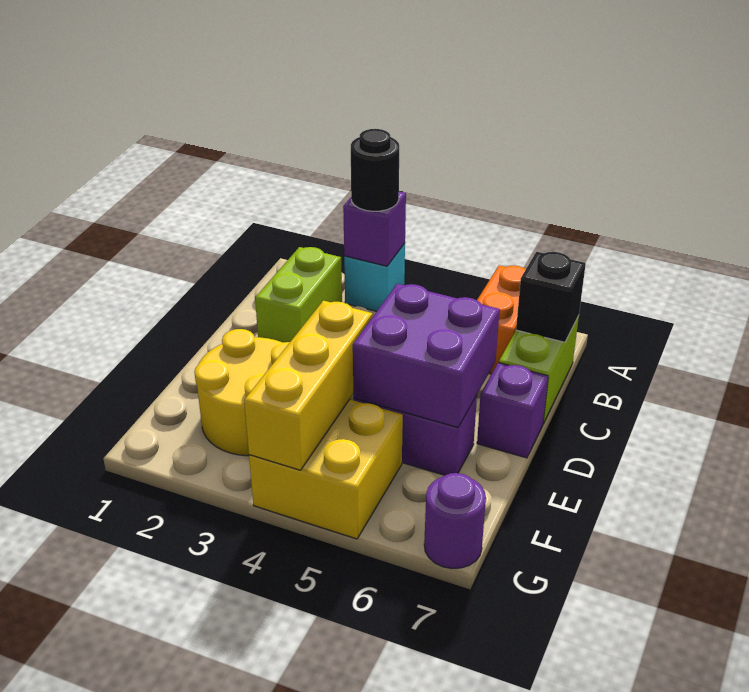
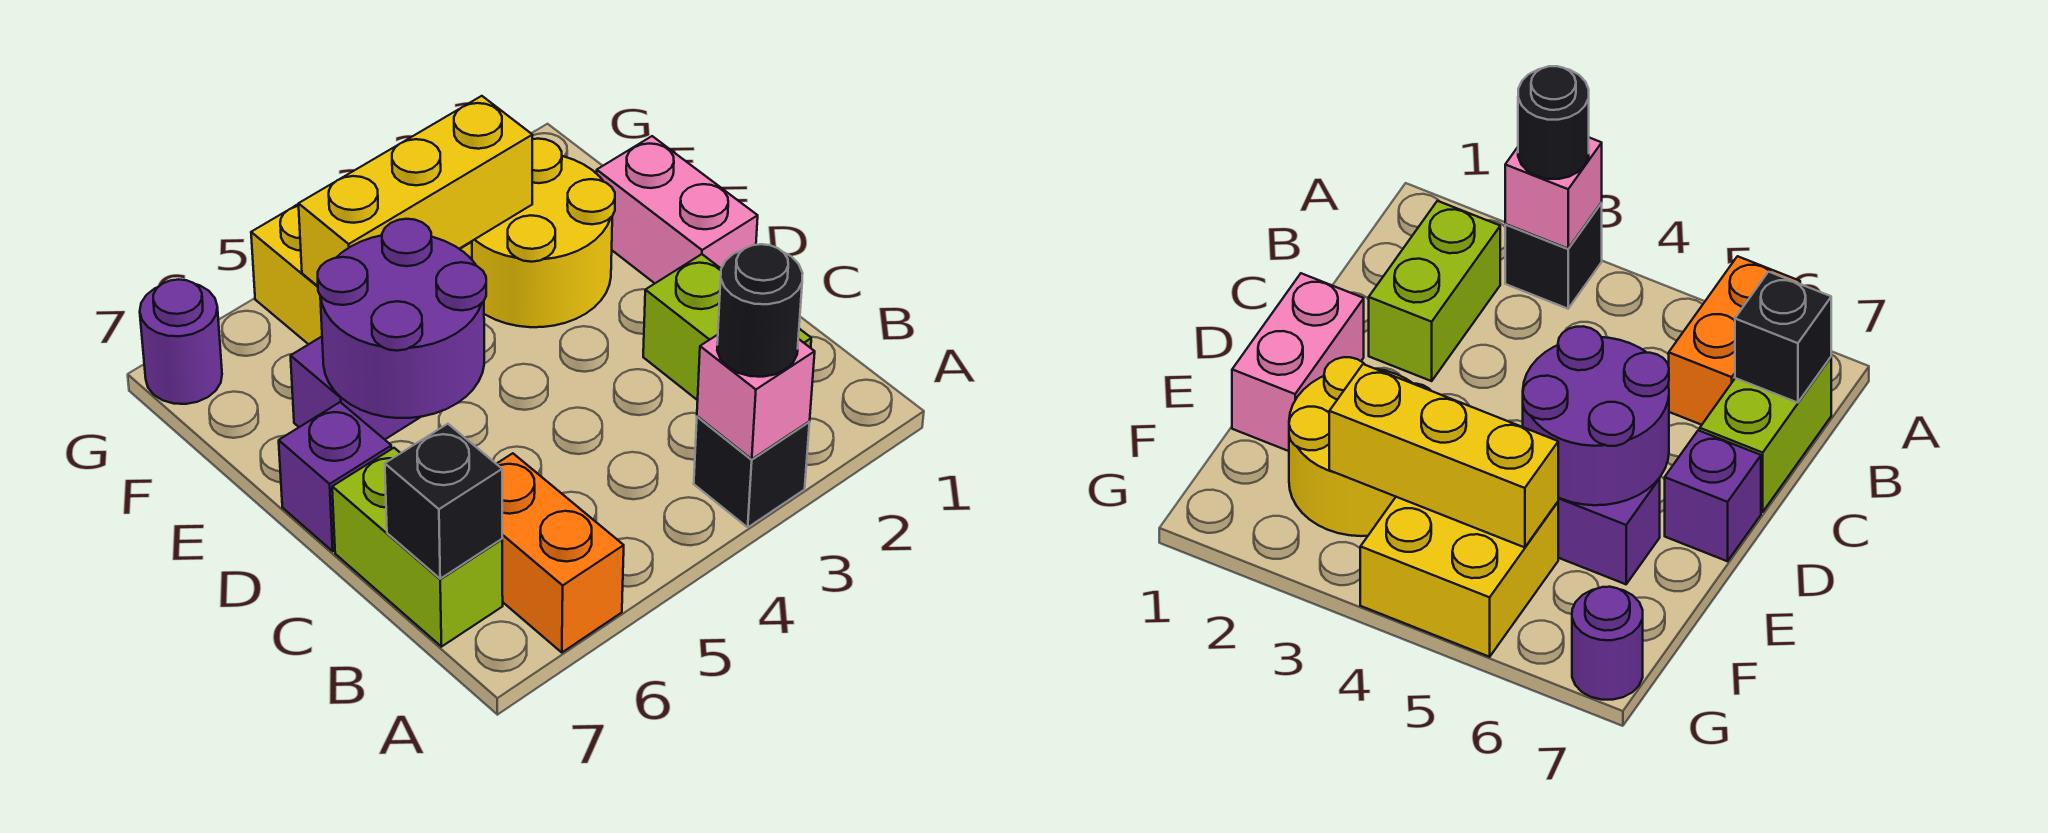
cyan brick A3 level 1 -> black brick A3 level 1
purple brick A3 level 2 -> pink brick A3 level 2
none -> pink brick D1:E1 level 1
purple brick D5:E6 level 2 -> purple round brick D5:E6 level 2
yellow brick E4:G4 level 2 -> yellow brick F3:F5 level 2

